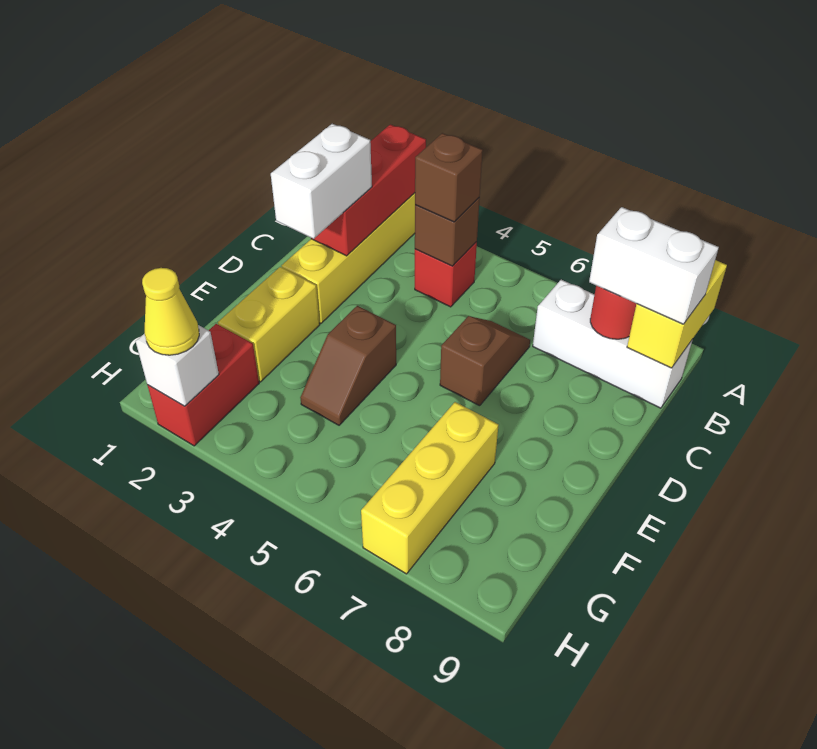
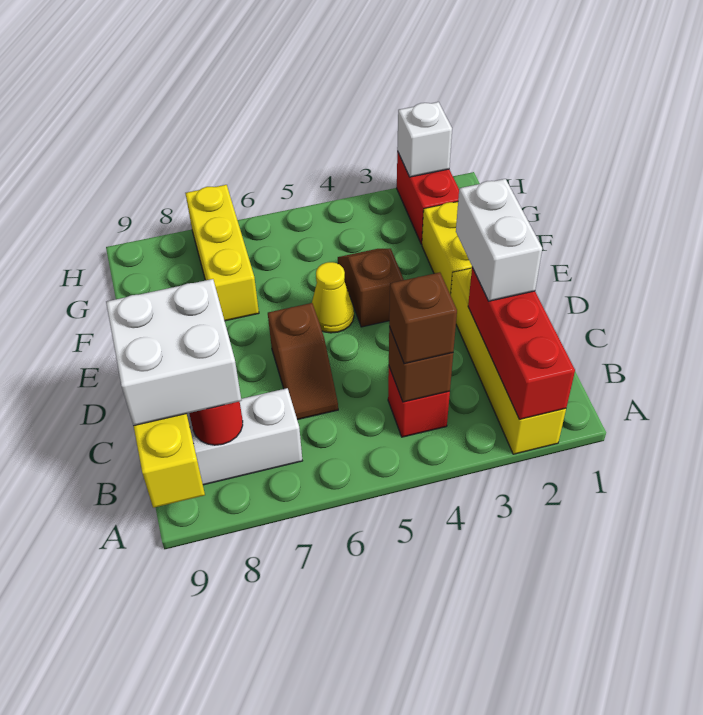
white brick B8:B9 level 3 -> white brick B8:C9 level 3
yellow cone H2 level 3 -> yellow cone E5 level 1

